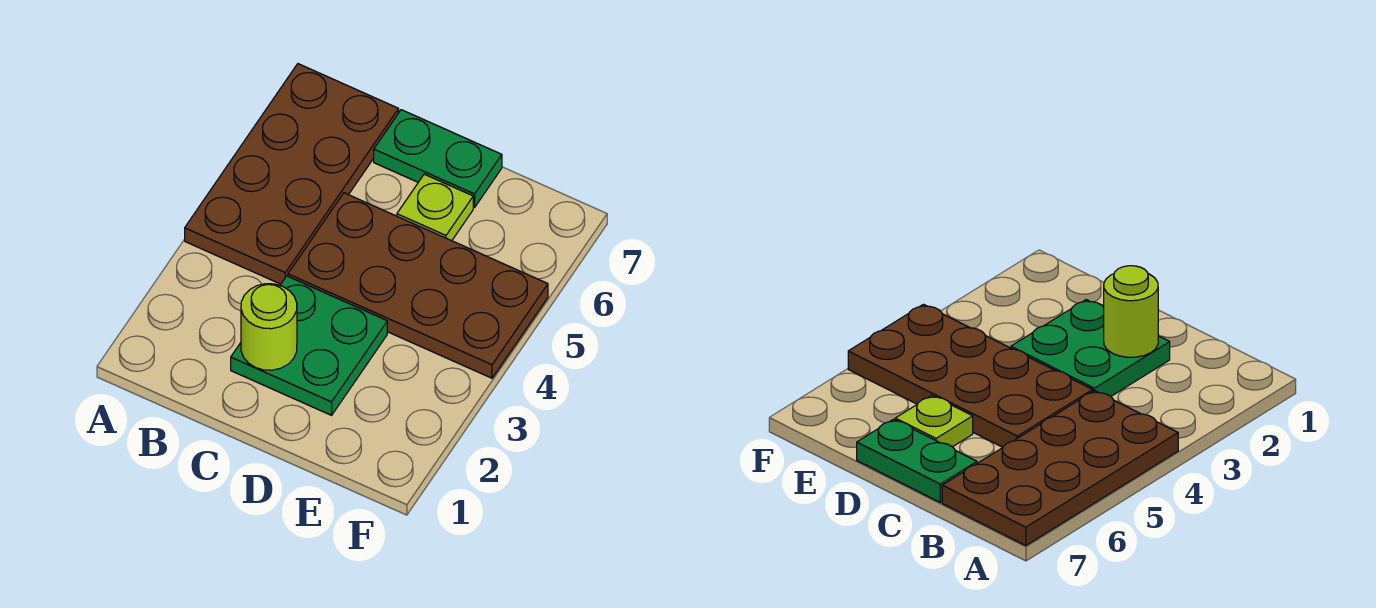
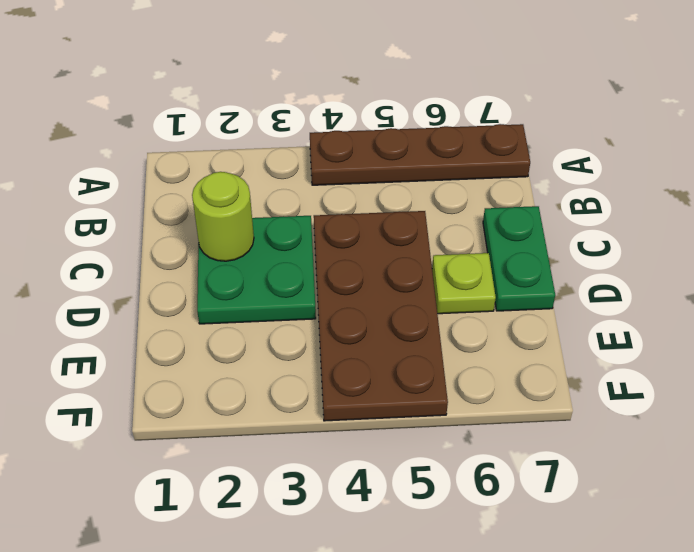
brown plate A4:B7 level 1 -> brown plate A4:A7 level 1

